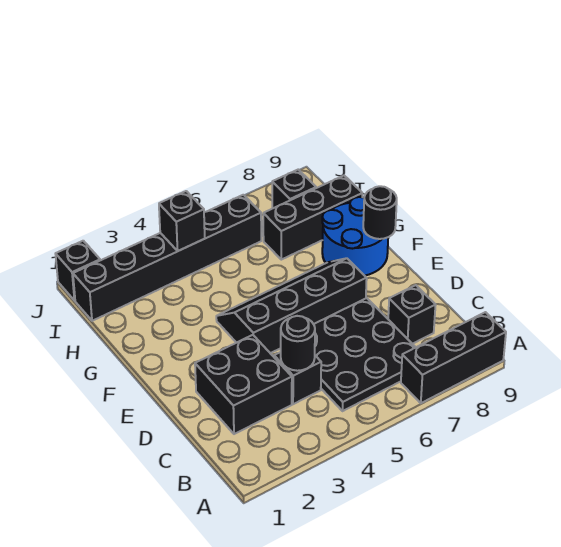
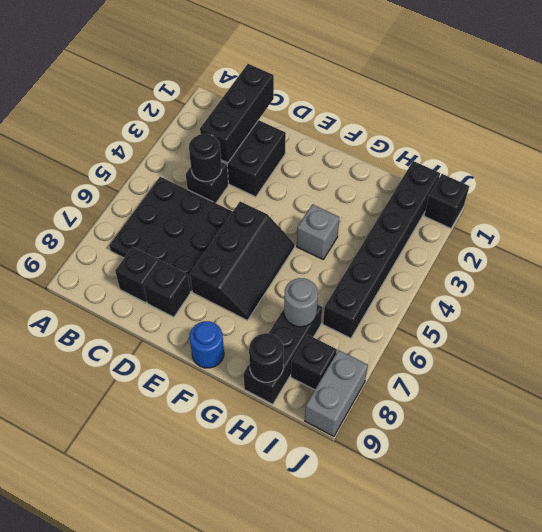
black brick A7:A9 level 1 -> black brick C1:C3 level 2
black slope E4:F7 level 1 top E -> black slope E5:F7 level 1 top E
blue round brick F8:G9 level 1 -> blue round brick F9 level 1
black round brick F9 level 2 -> black round brick H9 level 2
none -> grey brick G4 level 1
none -> grey round brick H7 level 2
black brick I4 level 2 -> black brick D8 level 1
none -> grey brick J8:J9 level 1

